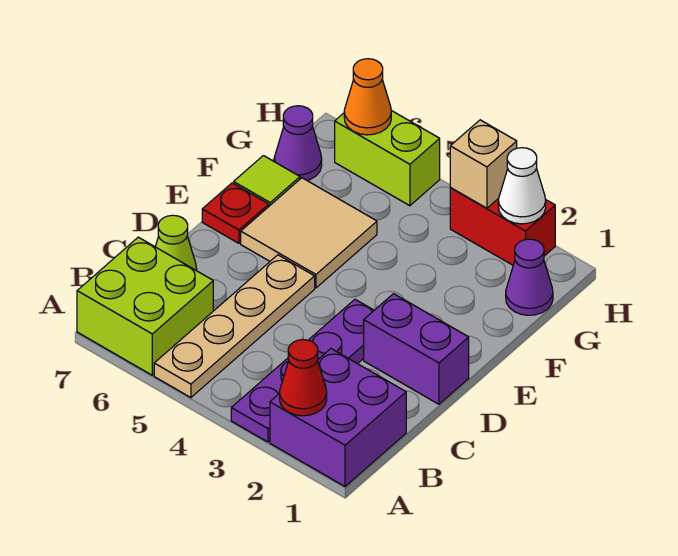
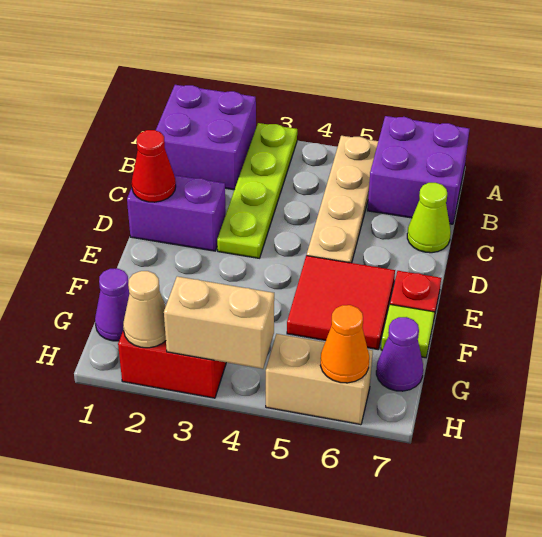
red cone A2 level 2 -> red cone D1 level 2
purple plate A3:D3 level 1 -> lime plate A3:D3 level 1
lime brick A6:B7 level 1 -> purple brick A6:B7 level 1
tan tile E5:F6 level 1 -> red tile E5:F6 level 1
white cone H2 level 2 -> tan cone H2 level 2
tan brick H3 level 2 -> tan brick H3:H4 level 2
lime brick H5:H6 level 1 -> tan brick H5:H6 level 1

